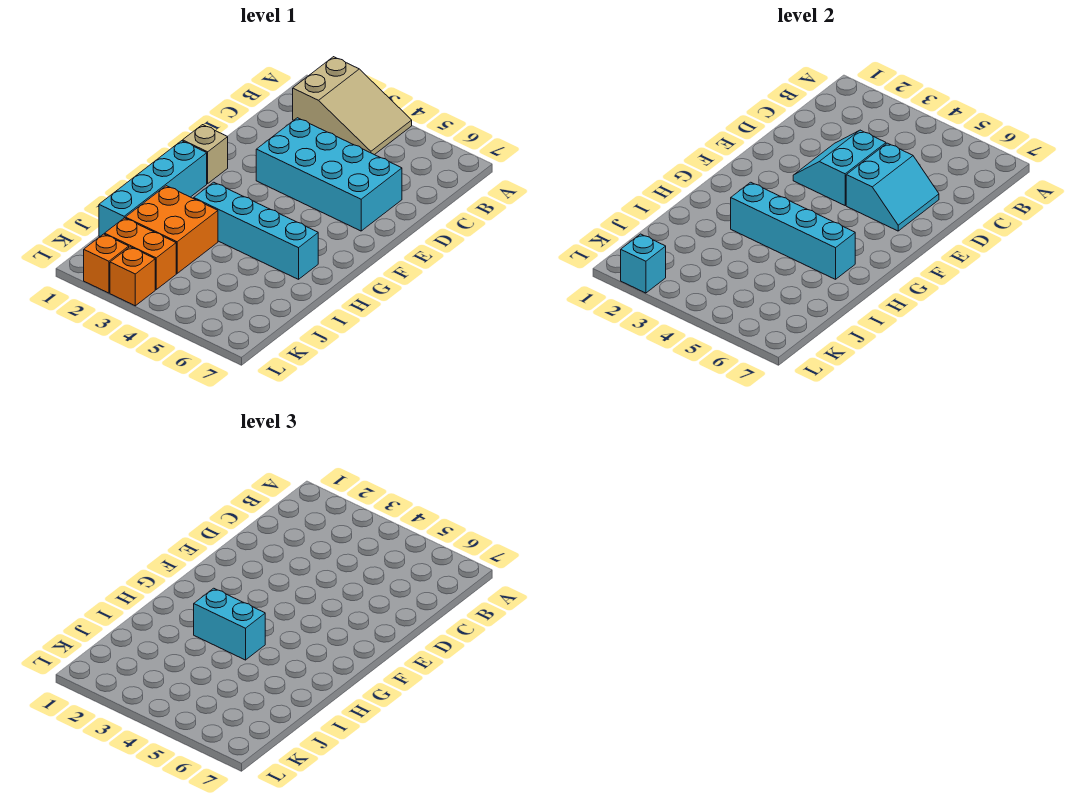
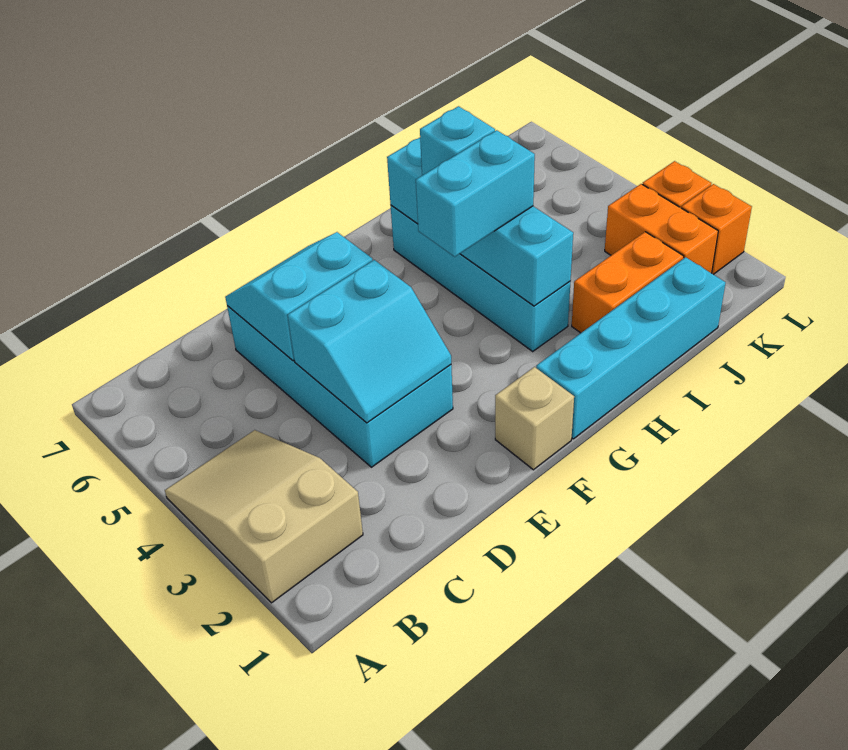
cyan brick H3:H4 level 3 -> cyan brick G4:H4 level 3
orange brick I2:J3 level 1 -> orange brick I2:J2 level 1
cyan brick L2 level 2 -> cyan brick H5 level 3

